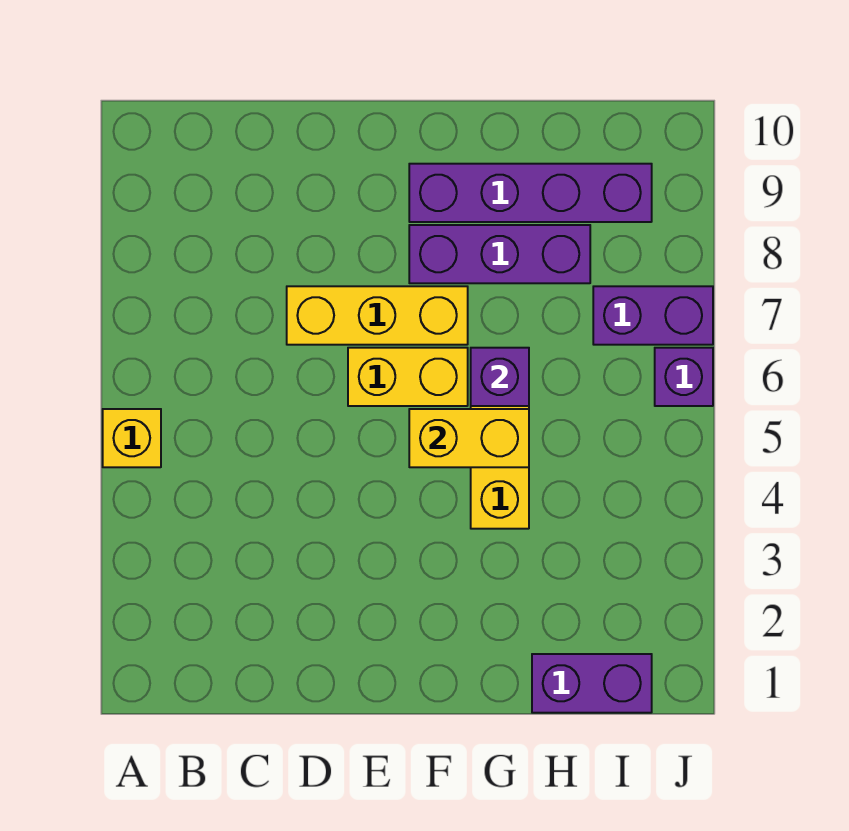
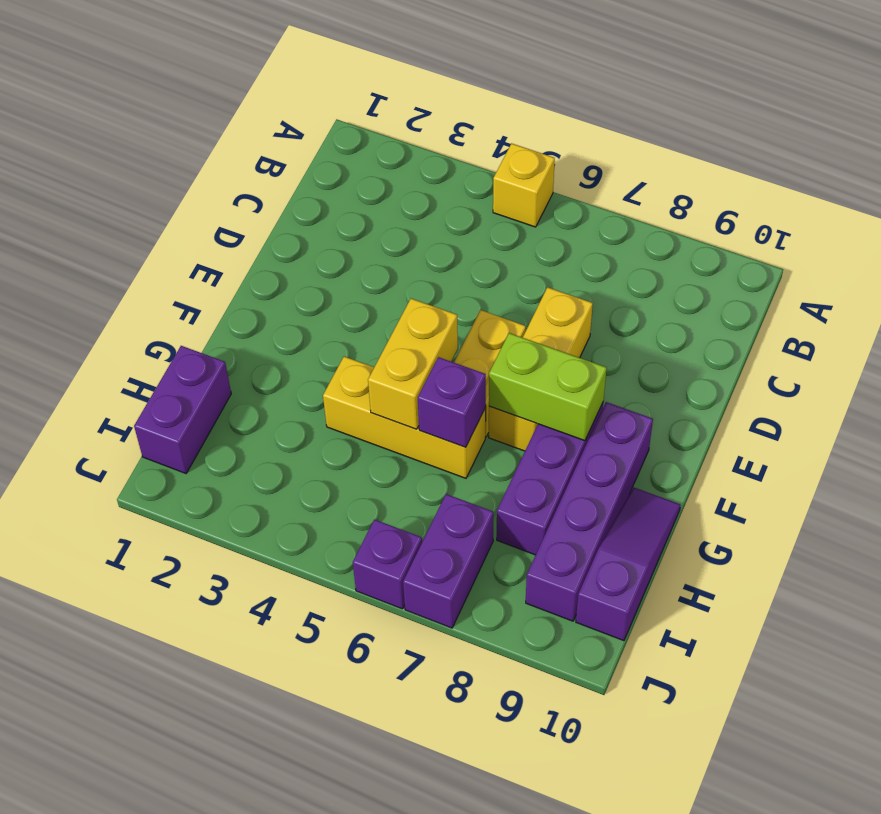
none -> lime brick F7:F8 level 2
none -> purple slope G10:I10 level 1 top I

